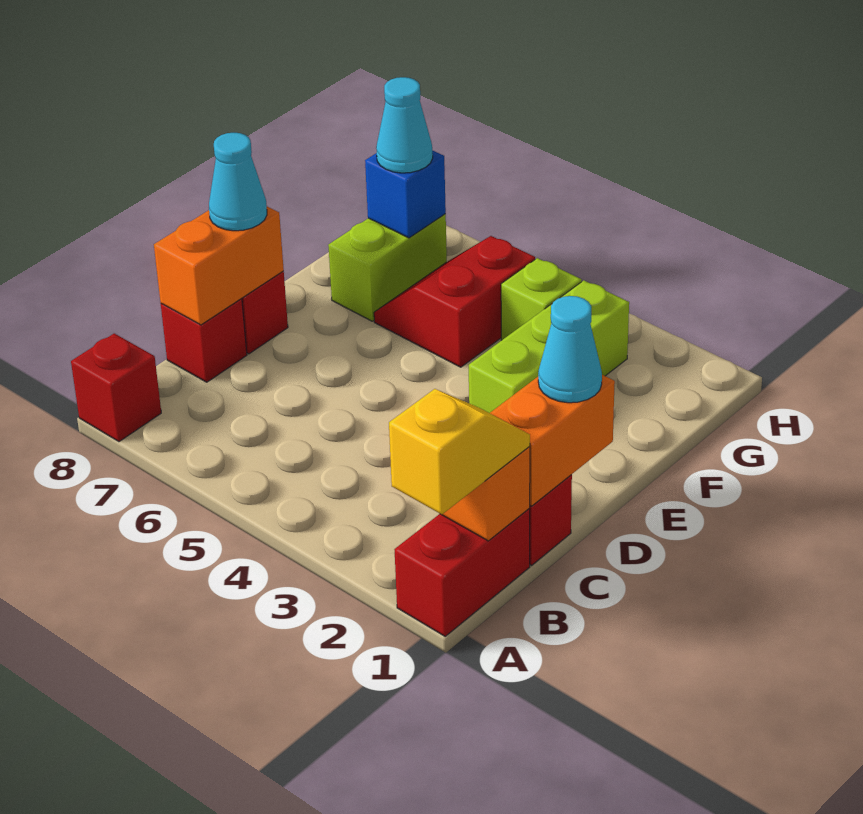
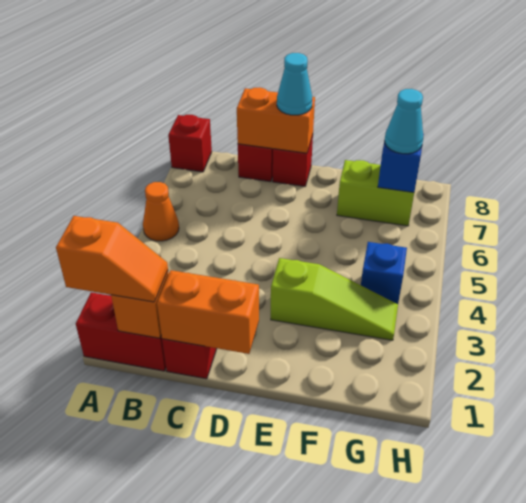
yellow slope A1:B1 level 3 top A -> orange slope A1:B1 level 3 top A
none -> orange cone A5 level 1
cyan cone D1 level 3 -> none
lime brick E3:G3 level 1 -> lime slope E3:G3 level 1 top E
red slope F5:G6 level 1 top 5 -> none
lime brick G4 level 1 -> blue brick G4 level 1

